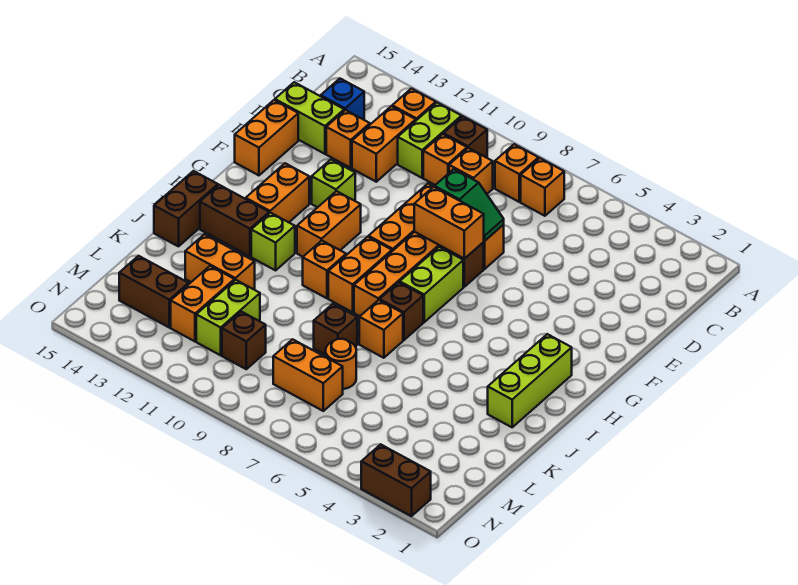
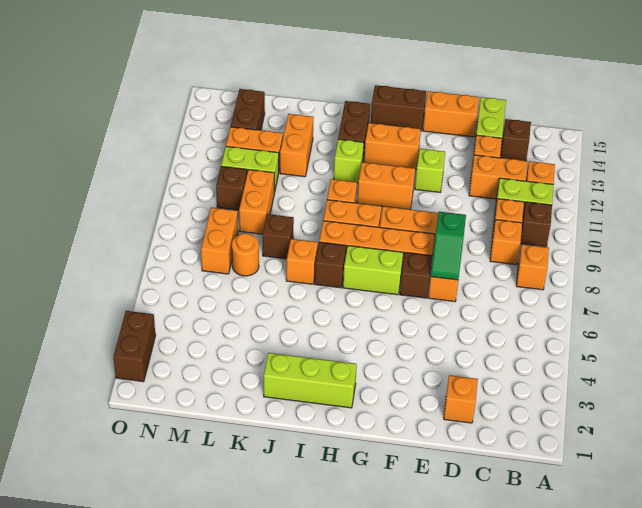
orange brick B7 level 1 -> orange brick D2 level 1
blue brick C14 level 1 -> brown brick C14 level 1
orange brick F7:F8 level 2 -> orange brick L9:L10 level 1
brown brick I15:J15 level 1 -> brown brick G15:H15 level 1

